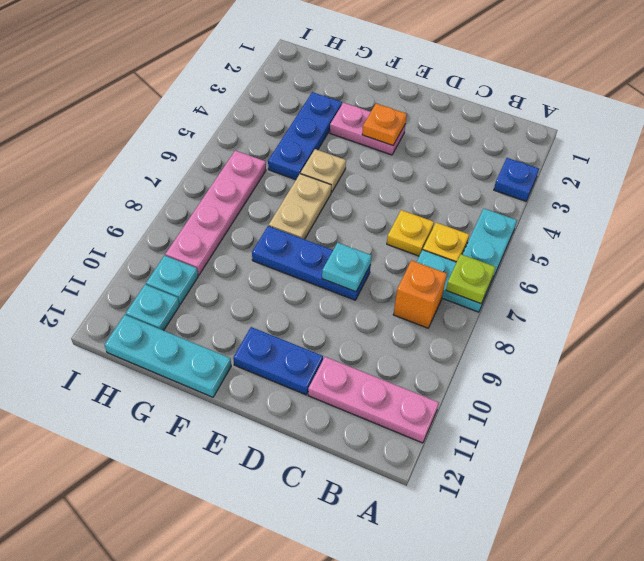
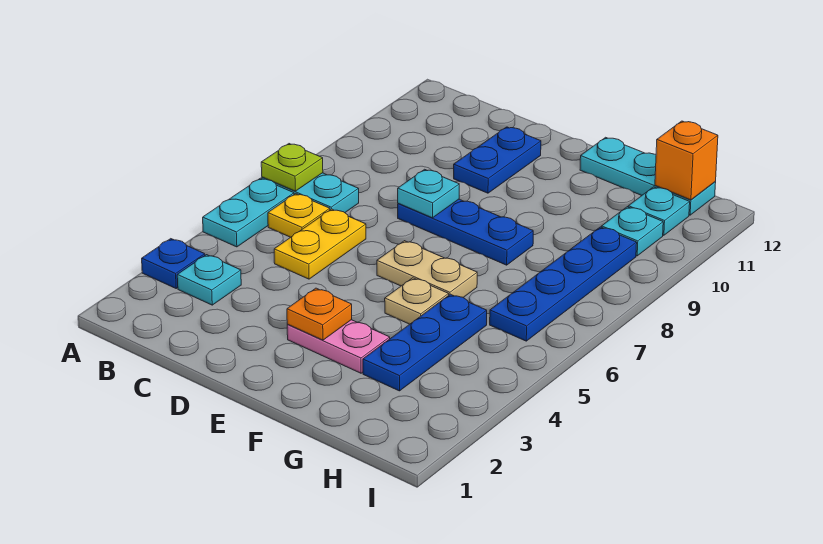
pink plate A11:C11 level 1 -> none
none -> cyan plate B3 level 1
orange brick B8 level 1 -> orange brick H12 level 2
yellow plate C6 level 1 -> yellow plate C5:C6 level 1
blue plate D11:E11 level 1 -> blue plate D10:D11 level 1
tan plate F6:F7 level 1 -> tan plate E6:F6 level 1
pink plate H6:H9 level 1 -> blue plate H6:H9 level 1

